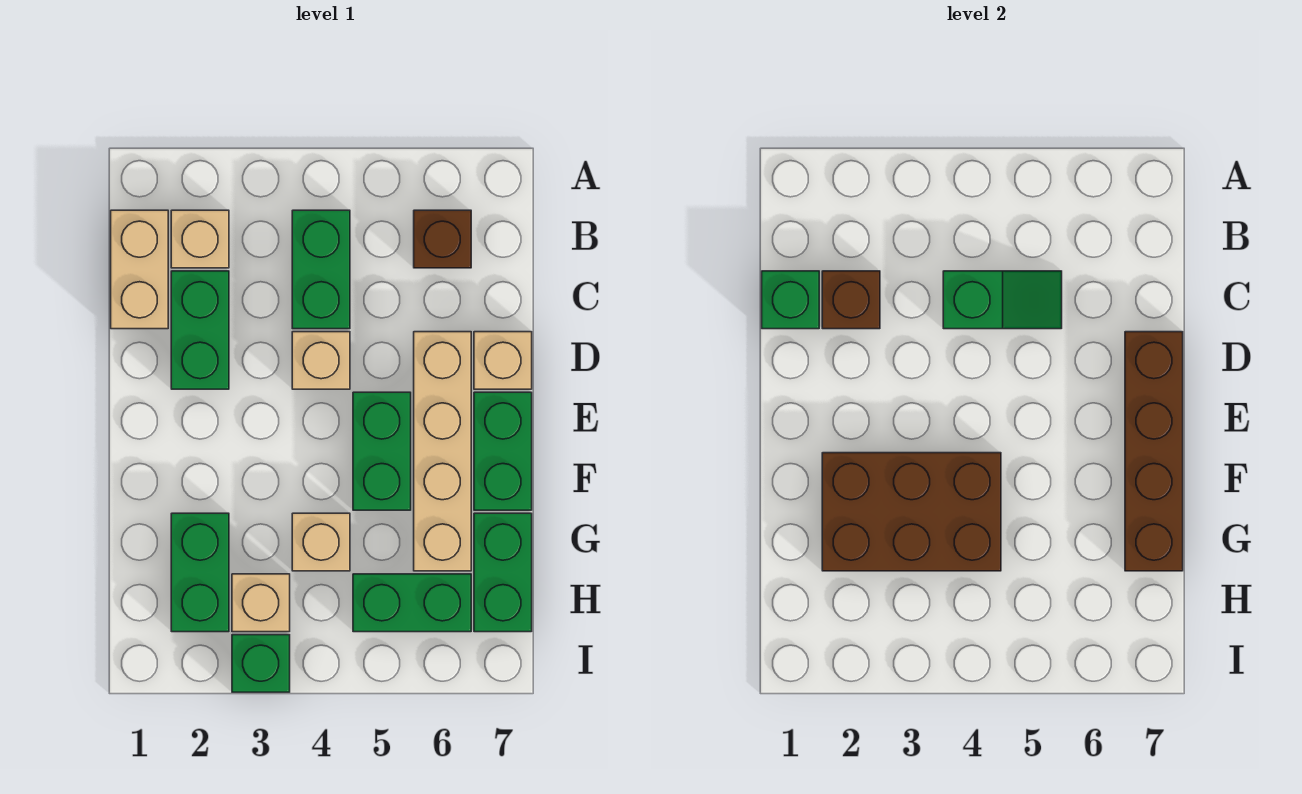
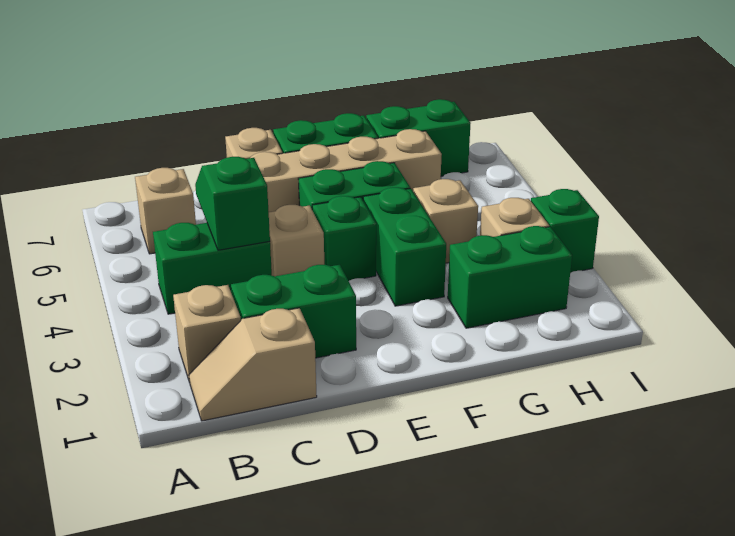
tan brick B1:C1 level 1 -> tan slope B1:C1 level 1 top C
brown brick B6 level 1 -> tan brick B6 level 1
green brick C1 level 2 -> green brick E4 level 1
brown brick C2 level 2 -> none
brown brick D7:G7 level 2 -> none
brown brick F2:G4 level 2 -> none
green brick H5:H6 level 1 -> green brick F3:F4 level 1

